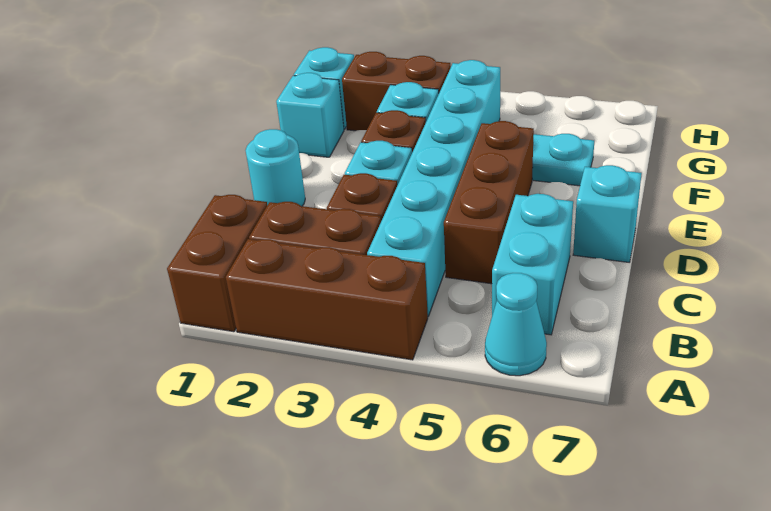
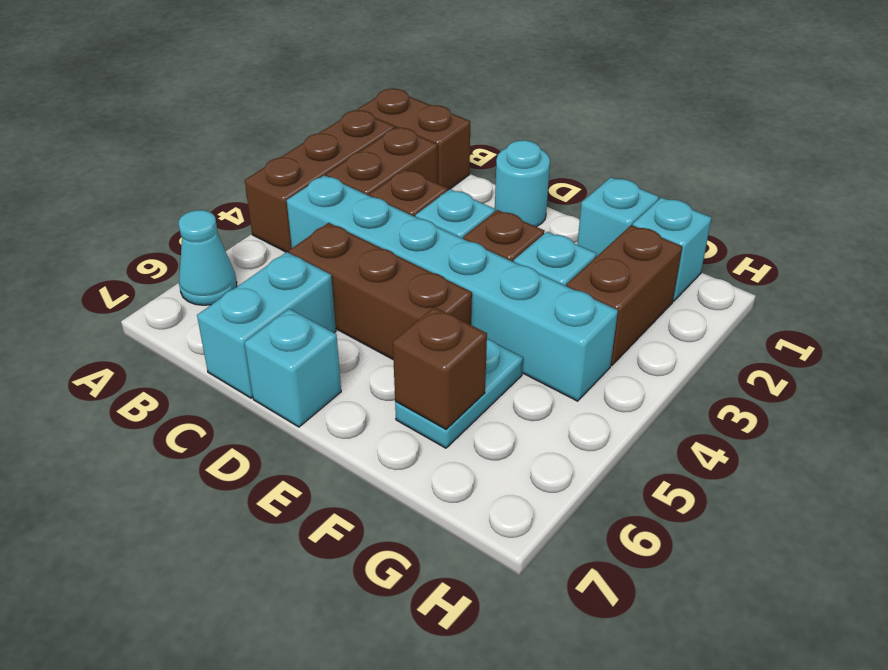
cyan brick B6:C6 level 1 -> cyan brick C6:C7 level 1
none -> brown brick F6 level 2

